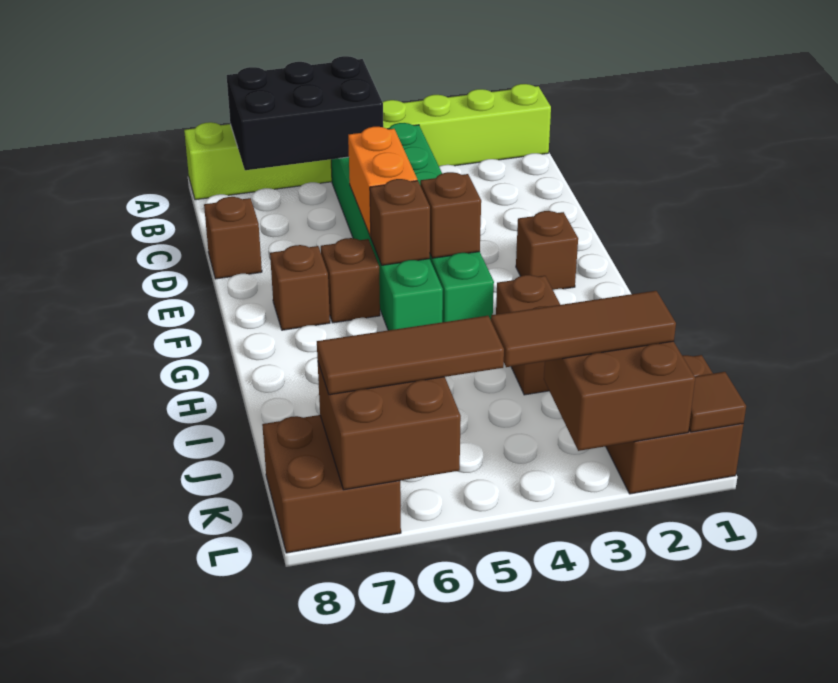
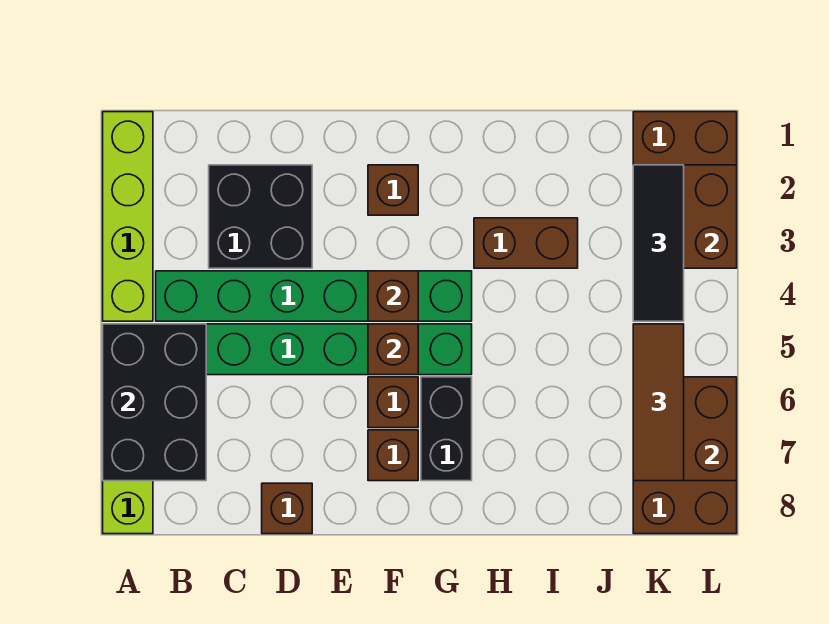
none -> black brick C2:D3 level 1
orange brick D5:E5 level 2 -> none
none -> black brick G6:G7 level 1
brown tile K2:K4 level 3 -> black tile K2:K4 level 3
brown tile L1 level 2 -> none

